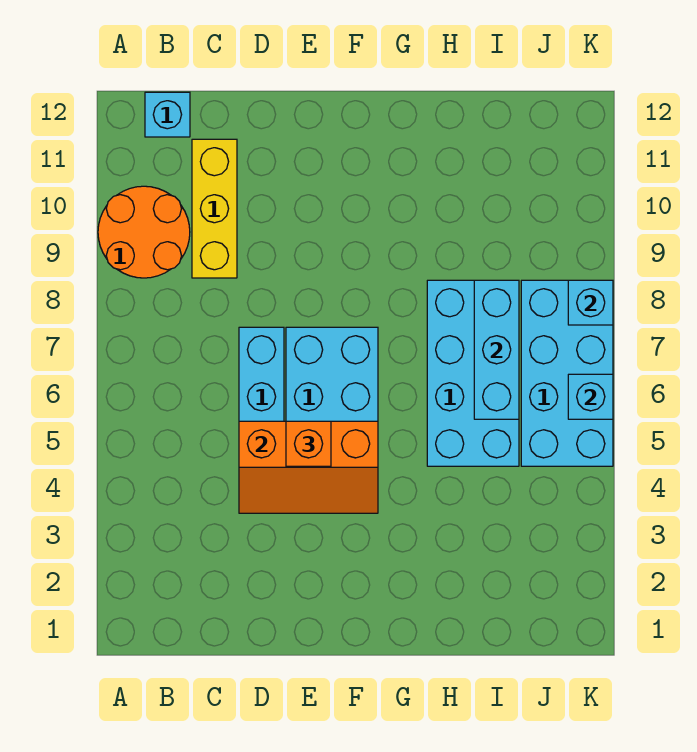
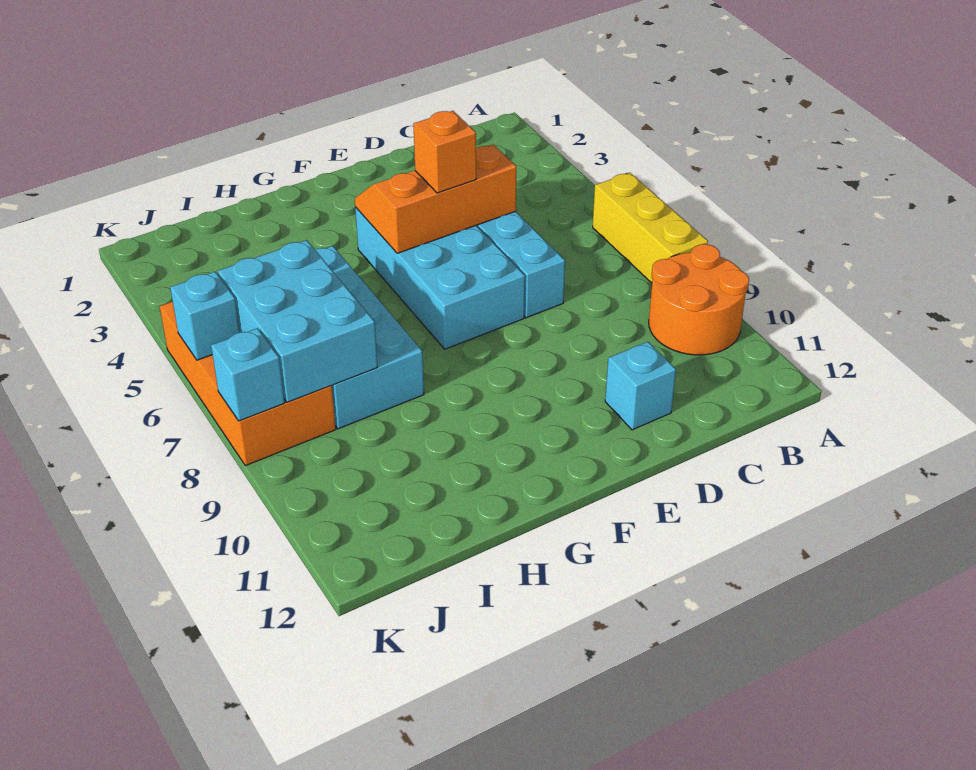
cyan brick B12 level 1 -> cyan brick D11 level 1
yellow brick C9:C11 level 1 -> yellow brick A6:A8 level 1
cyan brick I6:I8 level 2 -> cyan brick I6:J8 level 2
cyan brick J5:K8 level 1 -> orange brick J5:K8 level 1

